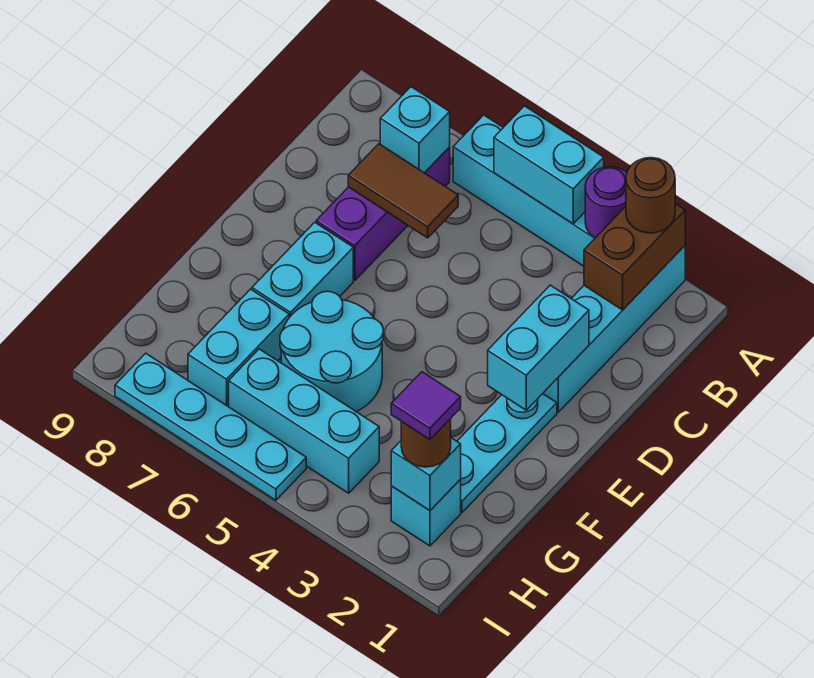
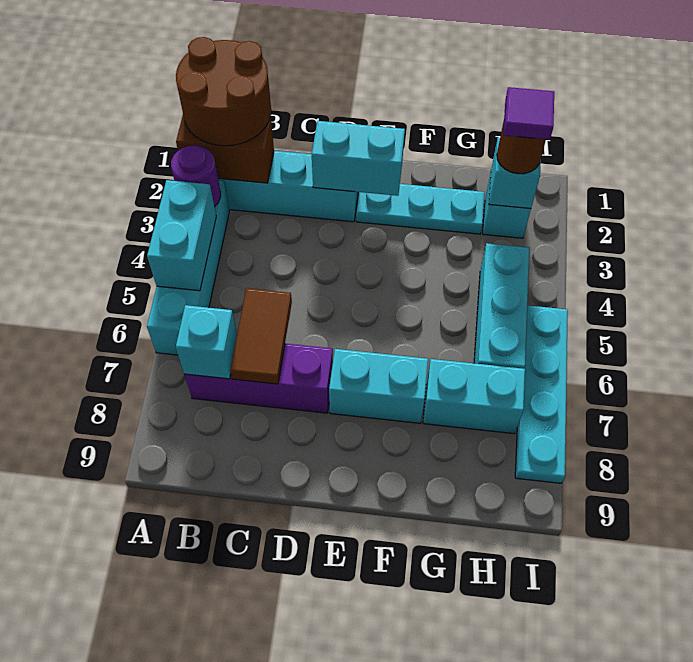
brown round brick A2 level 3 -> brown round brick A1:B2 level 3
cyan round brick F5:G6 level 1 -> none

